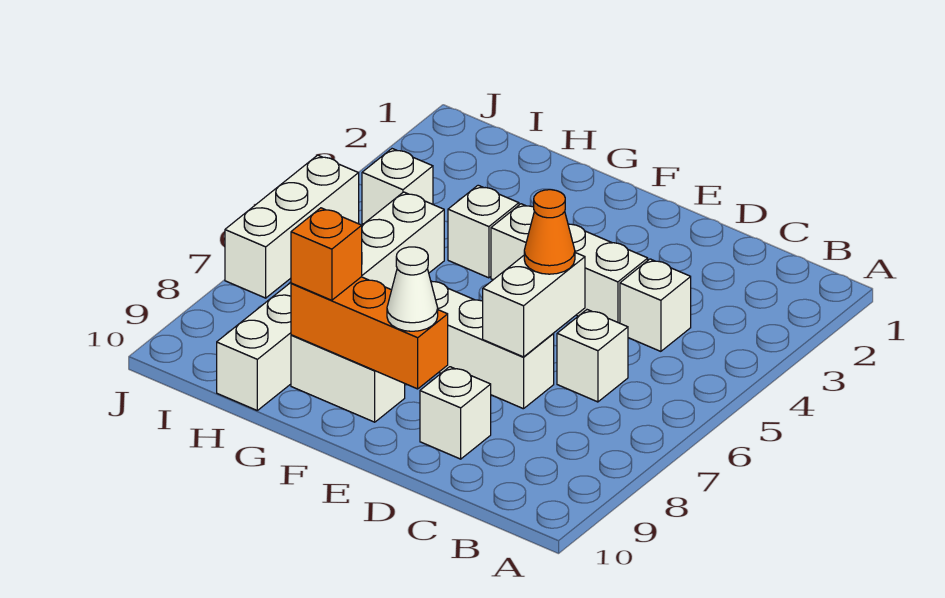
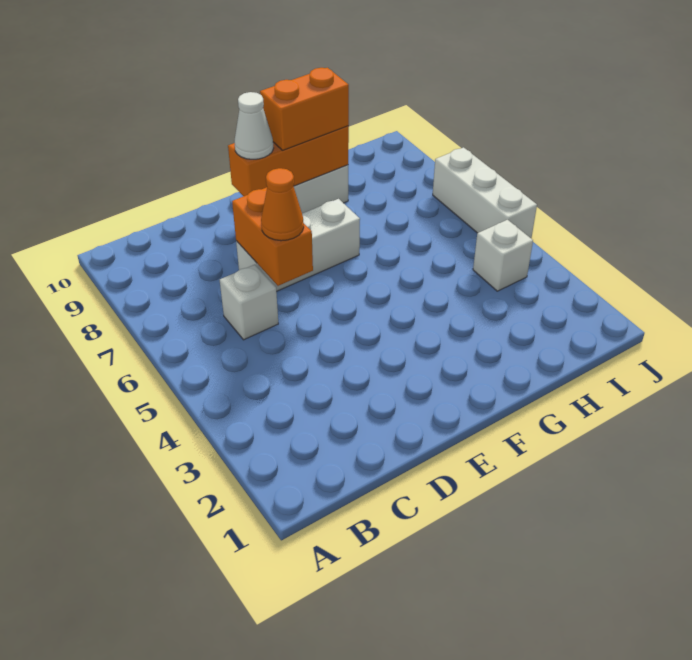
white brick C4 level 1 -> none
white brick D4:F4 level 1 -> none
white brick D6:D7 level 2 -> orange brick D6:D7 level 2
white brick D9 level 1 -> none
white brick G4 level 1 -> none
orange brick G9 level 3 -> orange brick F9:G9 level 3
white brick H5:H10 level 1 -> none

